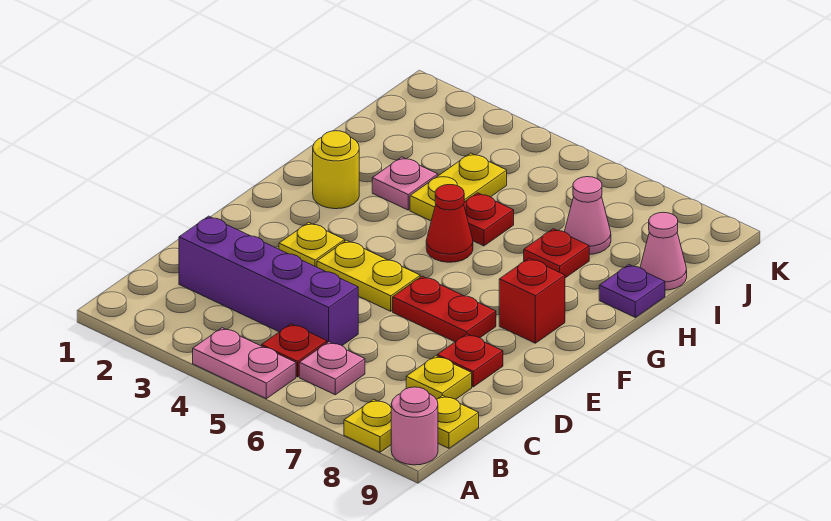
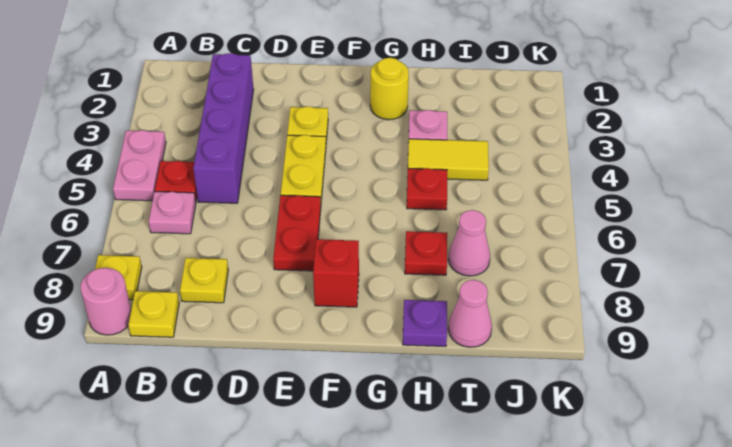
red plate D8 level 1 -> none
red cone G5 level 1 -> none
yellow plate H4:I4 level 1 -> yellow tile H4:I4 level 1

